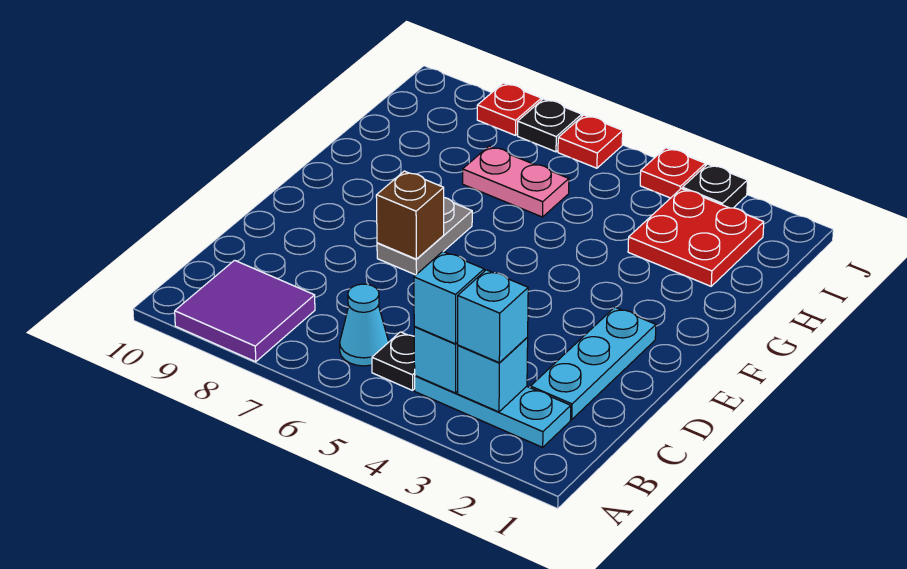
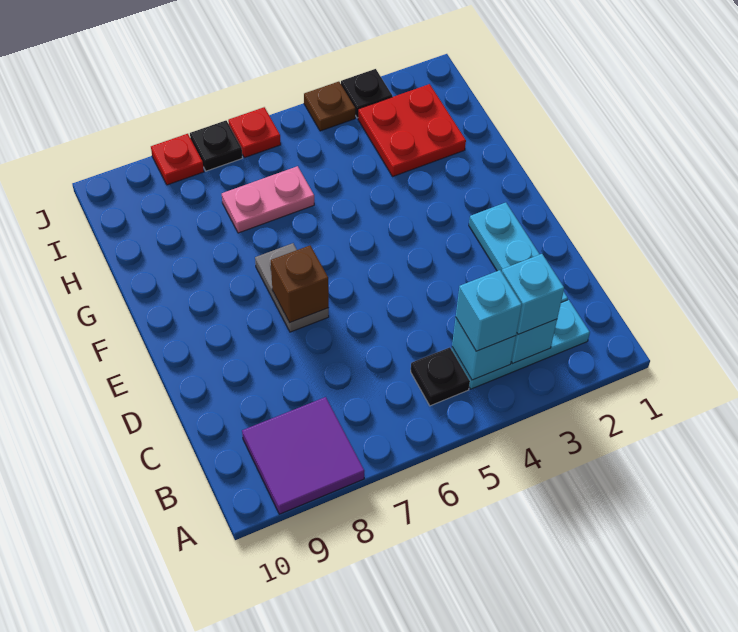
cyan cone B6 level 1 -> none
red plate J4 level 1 -> brown plate J4 level 1

